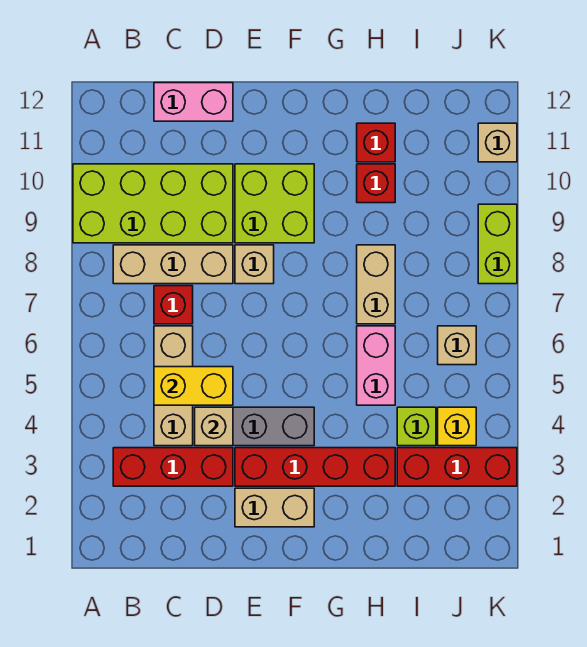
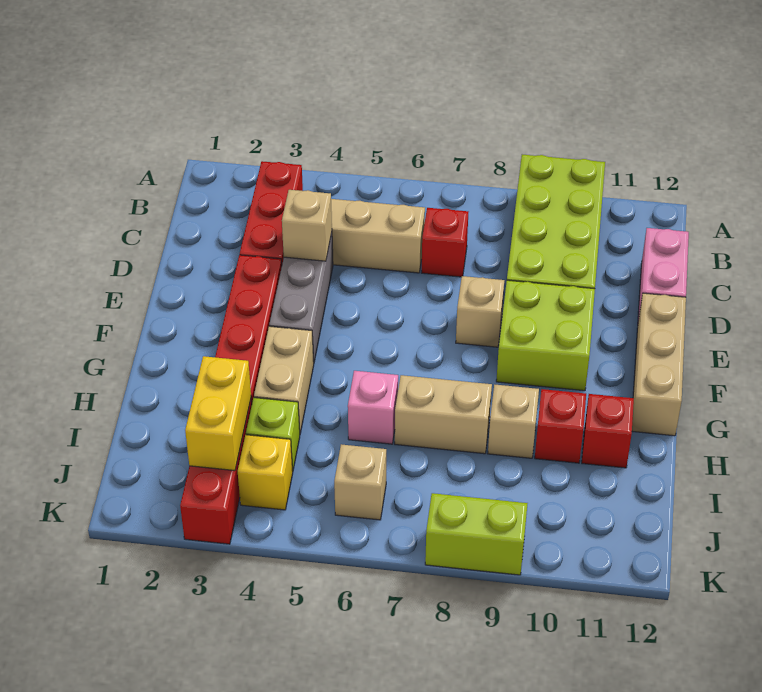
tan brick B8:D8 level 1 -> tan brick E12:G12 level 1
yellow brick C5:D5 level 2 -> yellow brick I3:J3 level 2
tan brick E2:F2 level 1 -> tan brick G4:H4 level 1
pink brick H5:H6 level 1 -> pink brick H6 level 1
tan brick K11 level 1 -> tan brick H9 level 1

